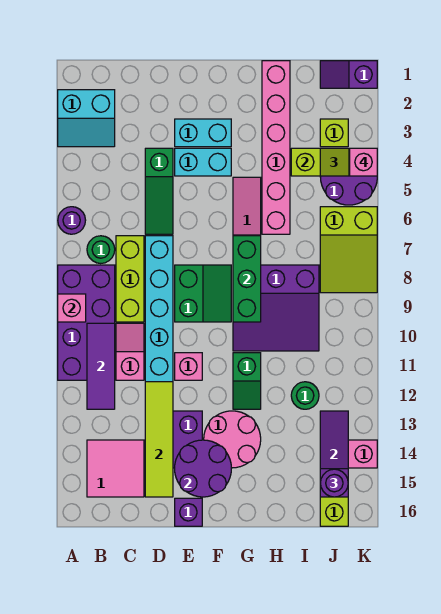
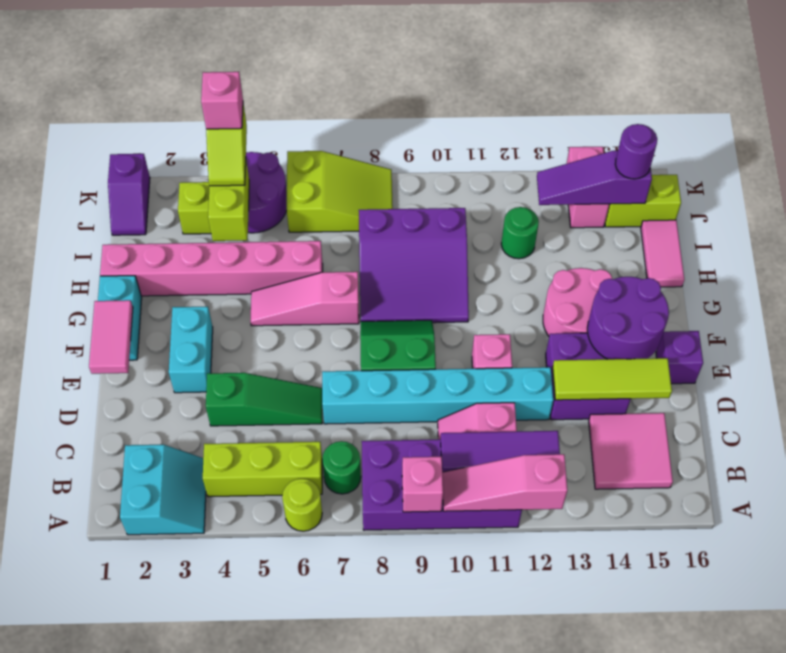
purple round brick A6 level 1 -> lime round brick A6 level 1
none -> pink slope A10:A12 level 2 top 12
lime brick C7:C9 level 1 -> lime brick B4:B6 level 1
lime tile D12:D15 level 2 -> lime tile D13:D15 level 2
none -> pink tile E1:F1 level 2
cyan brick E4:F4 level 1 -> cyan brick F1:G1 level 1
green brick G7:G9 level 2 -> none
purple slope G8:I10 level 1 top 8 -> purple slope G8:I10 level 1 top I
green slope G11:G12 level 1 top 11 -> none
none -> pink tile H16:I16 level 1

